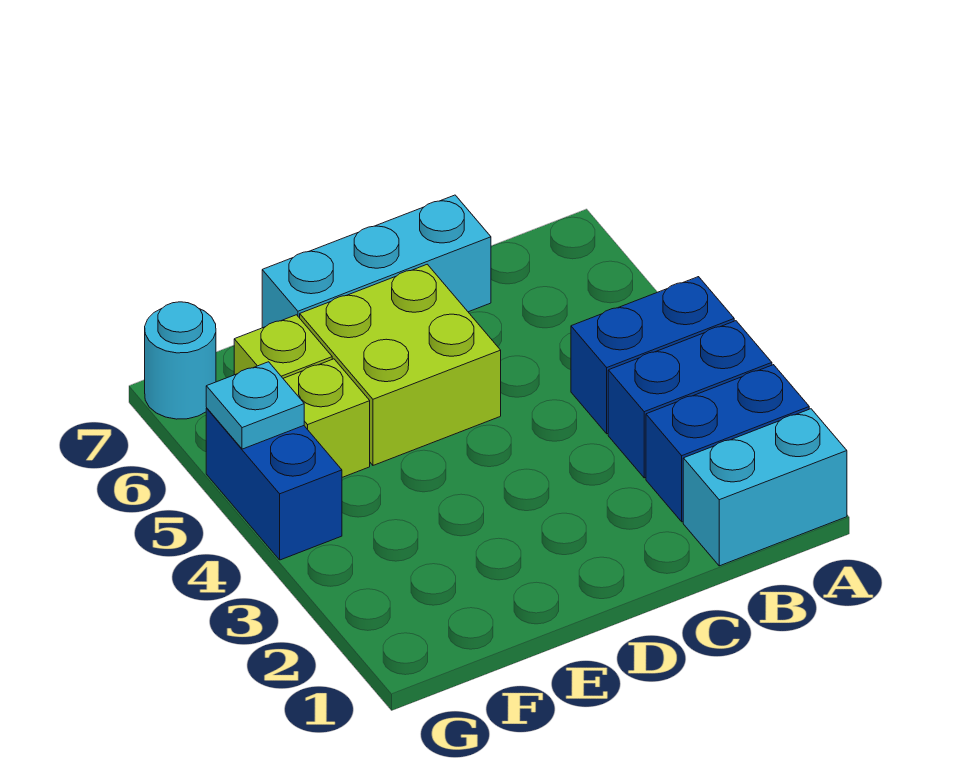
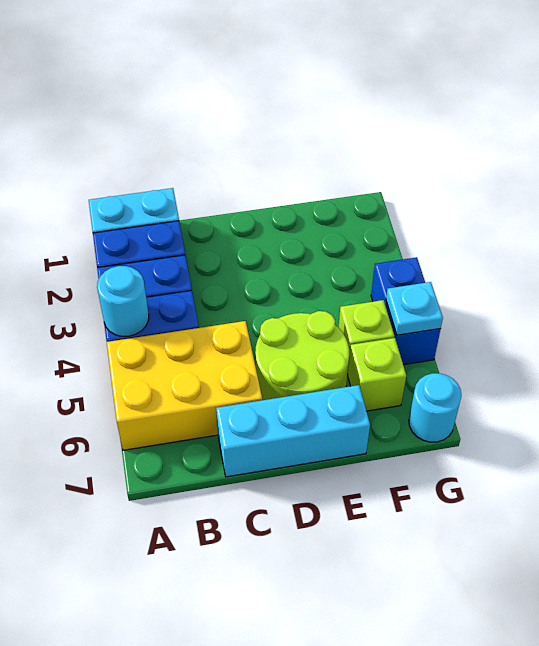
none -> cyan round brick A4 level 2
none -> yellow brick A5:C6 level 1
lime brick D5:E6 level 1 -> lime round brick D5:E6 level 1

